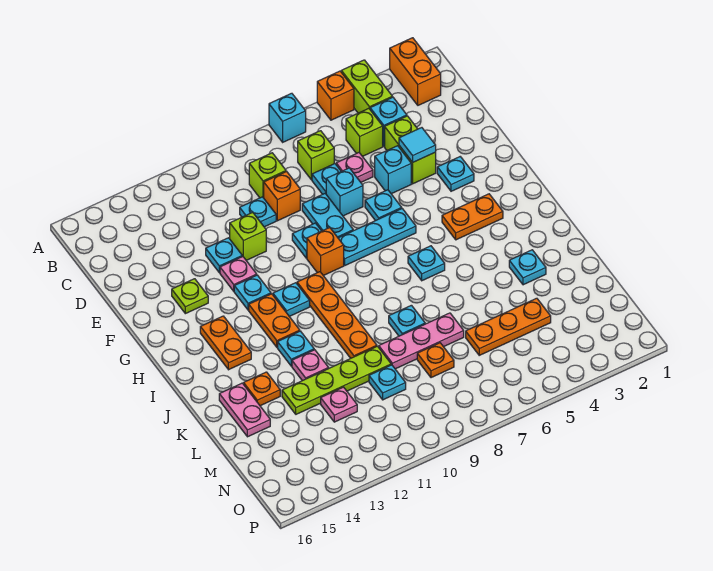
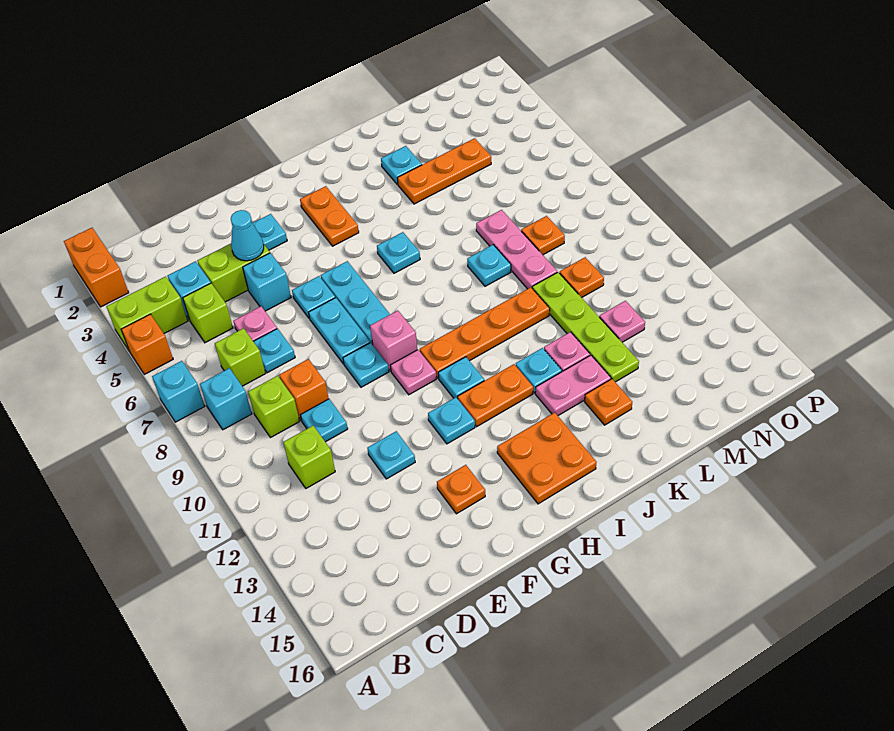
orange brick A2:B2 level 1 -> orange brick A1:A2 level 1
cyan tile E4 level 2 -> cyan cone E4 level 2
cyan brick E7 level 1 -> cyan brick B8 level 1
cyan plate E8:F8 level 1 -> cyan plate F7:F8 level 1
lime brick E11 level 1 -> lime brick C11 level 1
pink plate F12 level 1 -> pink plate G10 level 1
lime plate F14 level 1 -> orange plate F14 level 1
orange brick G9 level 1 -> pink brick G9 level 1
orange plate H14:I14 level 1 -> orange plate H14:I15 level 1
pink plate K15:L15 level 1 -> pink plate J13:K13 level 1
orange plate M4:M6 level 1 -> orange plate K4:M4 level 1
cyan plate M10 level 1 -> orange plate M10 level 1

